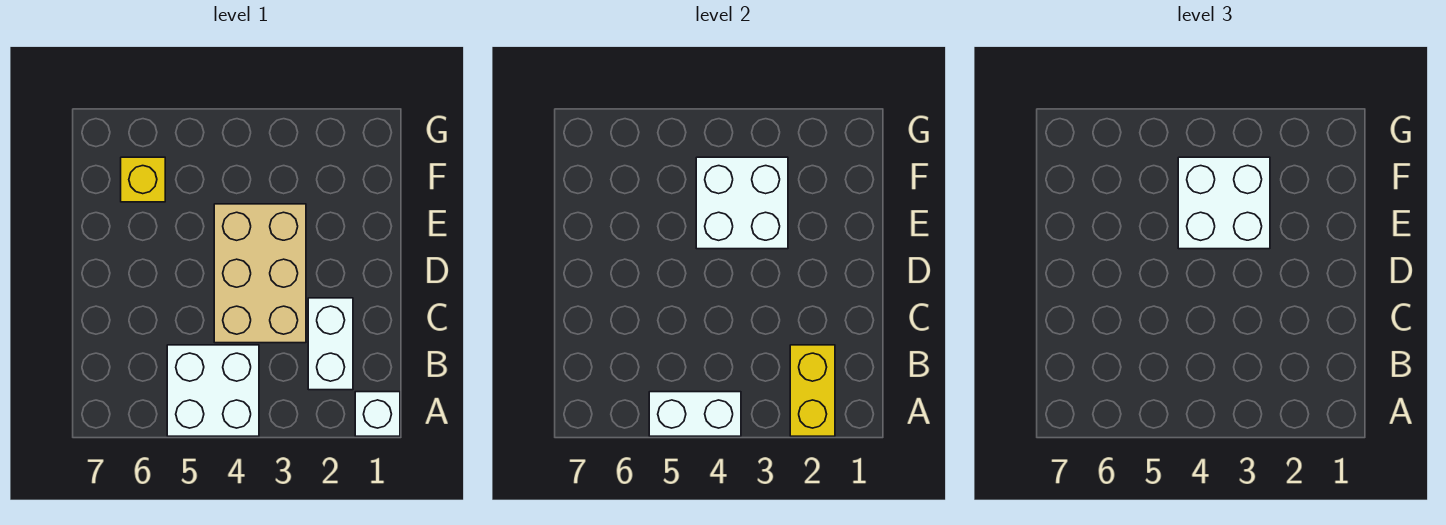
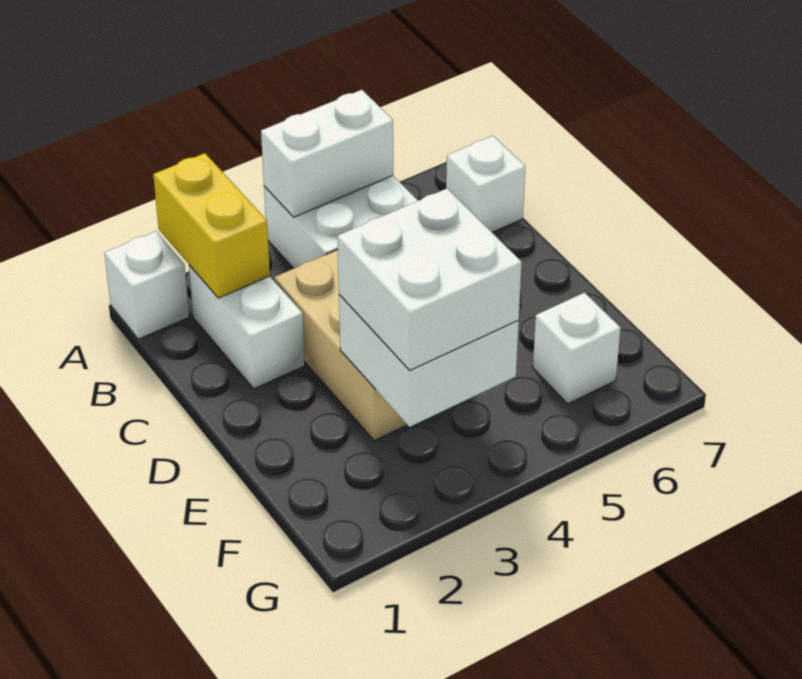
none -> white brick B7 level 1
yellow brick F6 level 1 -> white brick F6 level 1

